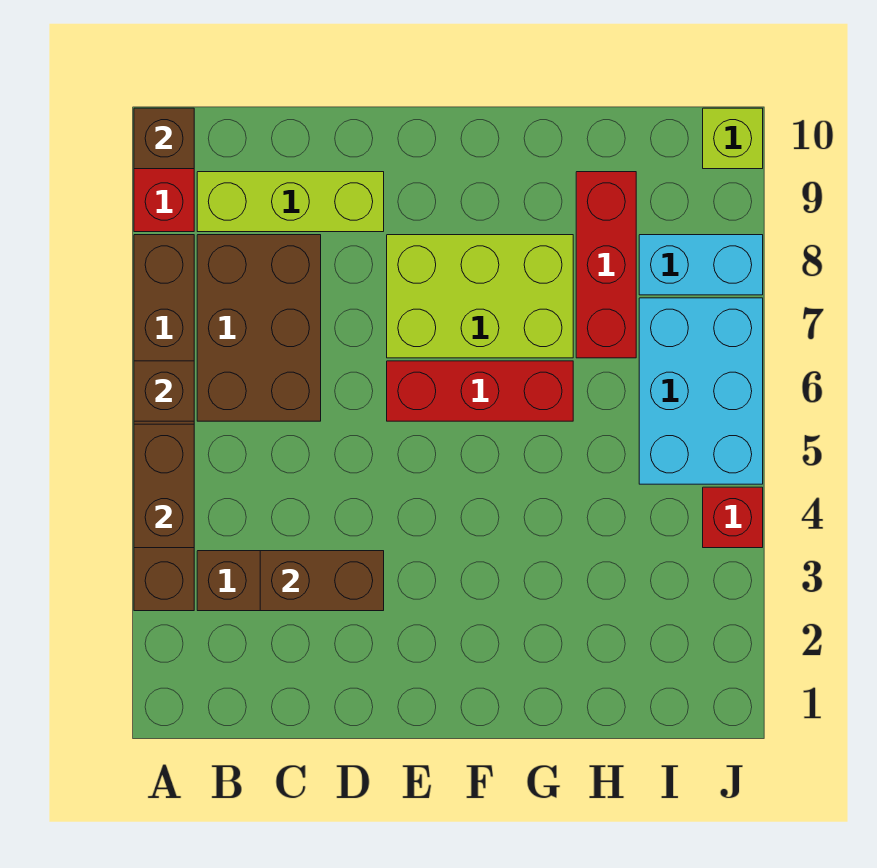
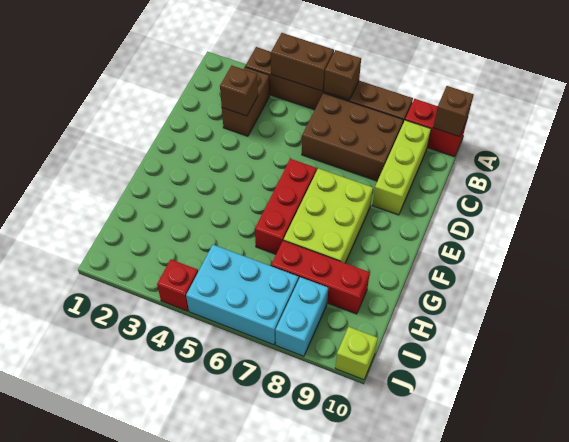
brown brick C3:D3 level 2 -> brown brick C3 level 2

